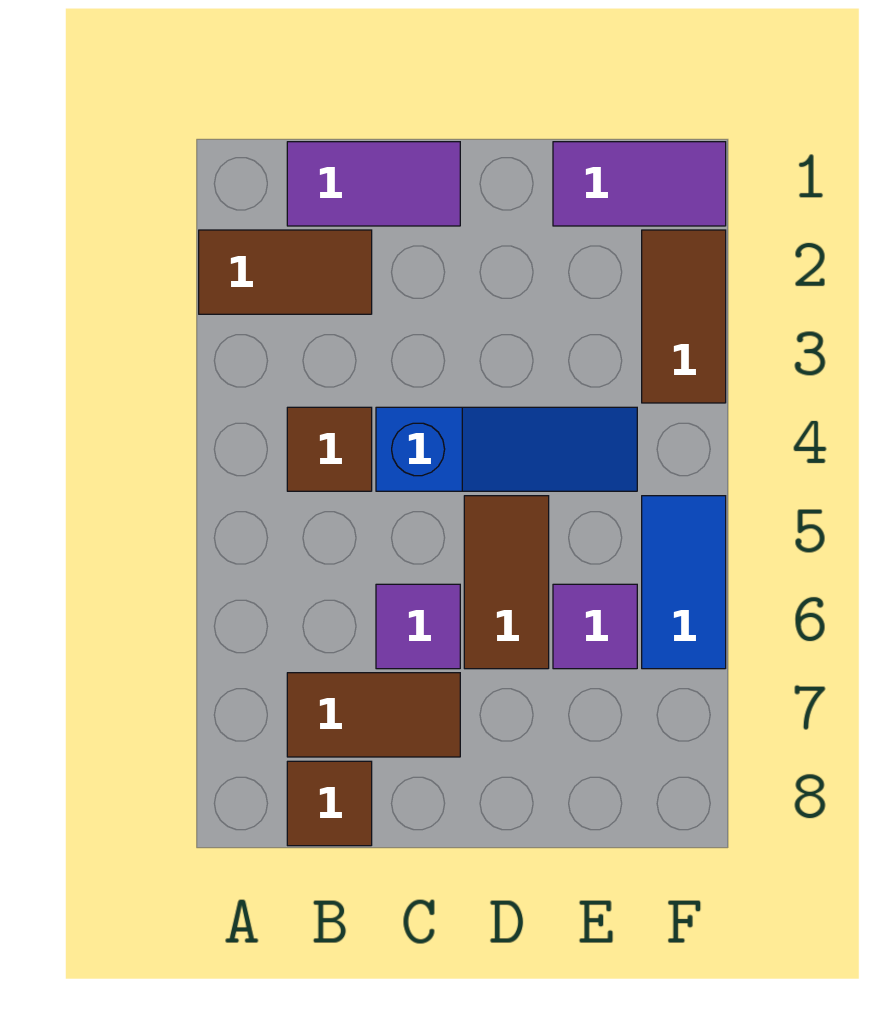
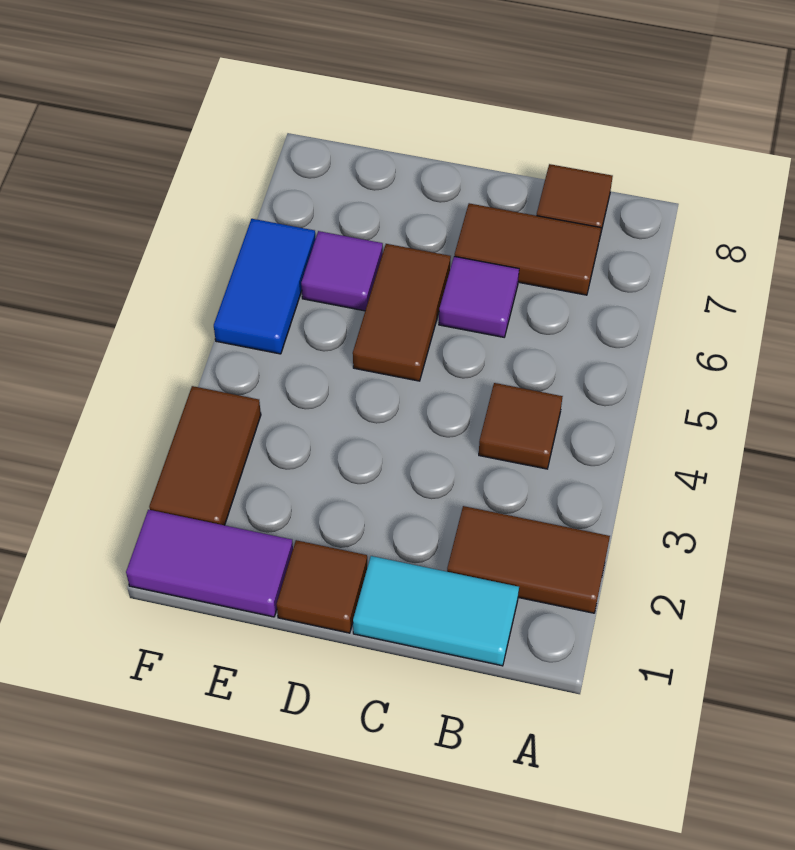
purple tile B1:C1 level 1 -> cyan tile B1:C1 level 1
blue slope C4:E4 level 1 top C -> none
none -> brown tile D1 level 1

